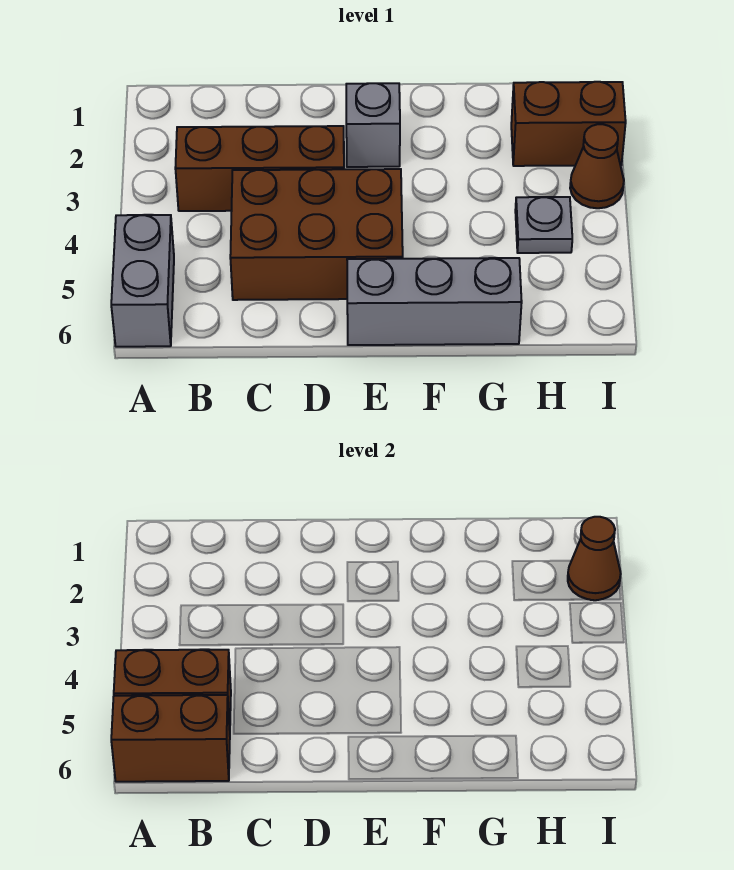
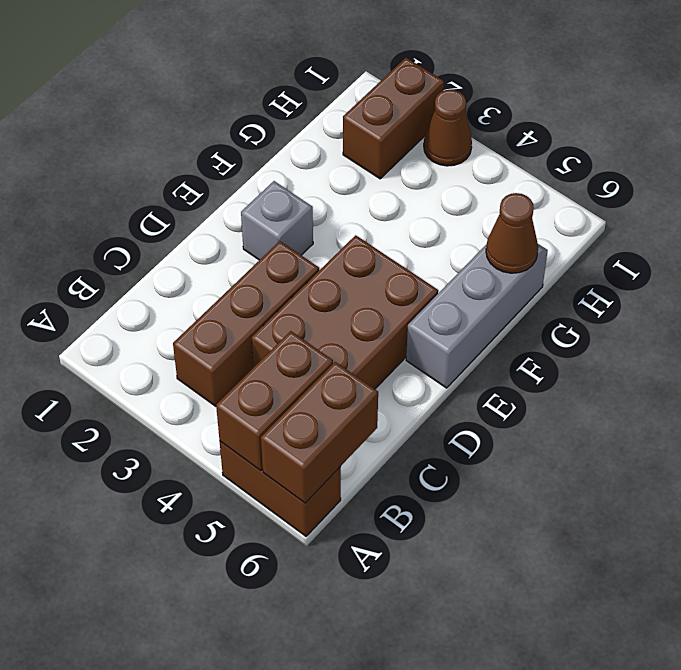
grey brick A5:A6 level 1 -> brown brick A5:A6 level 1
grey plate H4 level 1 -> none
brown cone I2 level 2 -> brown cone G6 level 2

